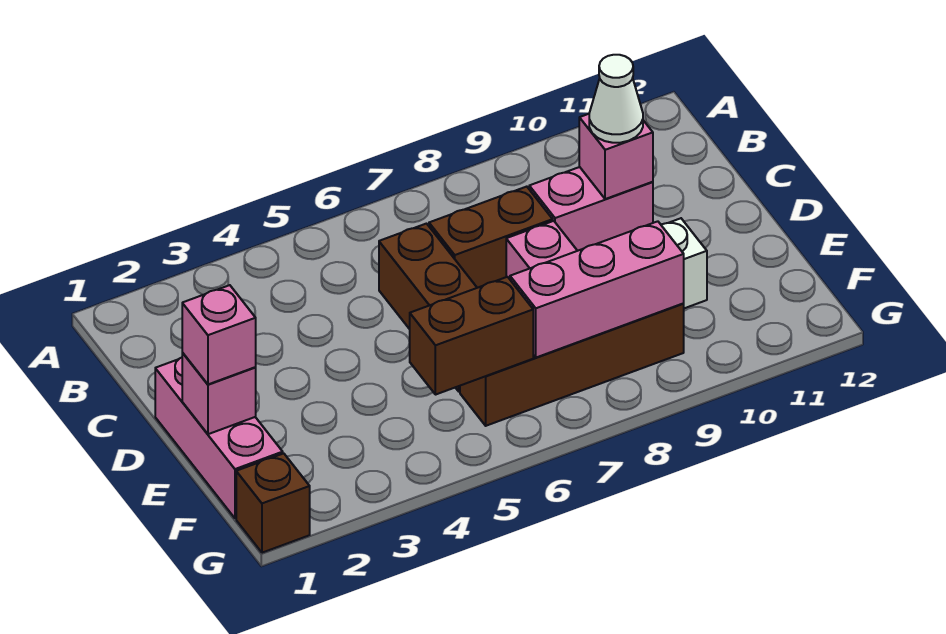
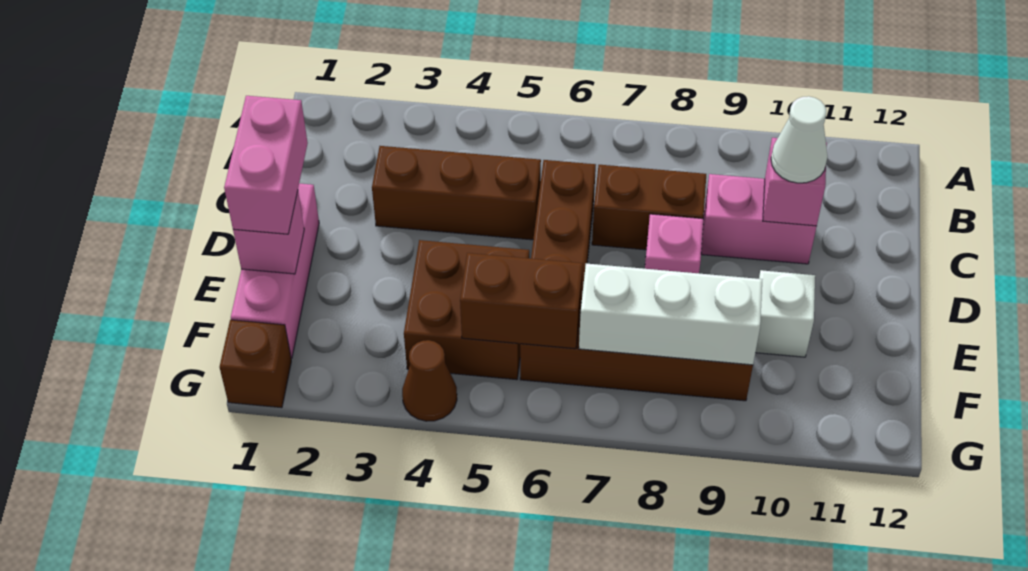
none -> brown brick C3:C5 level 1
pink brick E1 level 3 -> pink brick D1:E1 level 3
none -> brown brick E4:F5 level 1
pink brick F7:F9 level 2 -> white brick F7:F9 level 2
none -> brown cone G4 level 1

